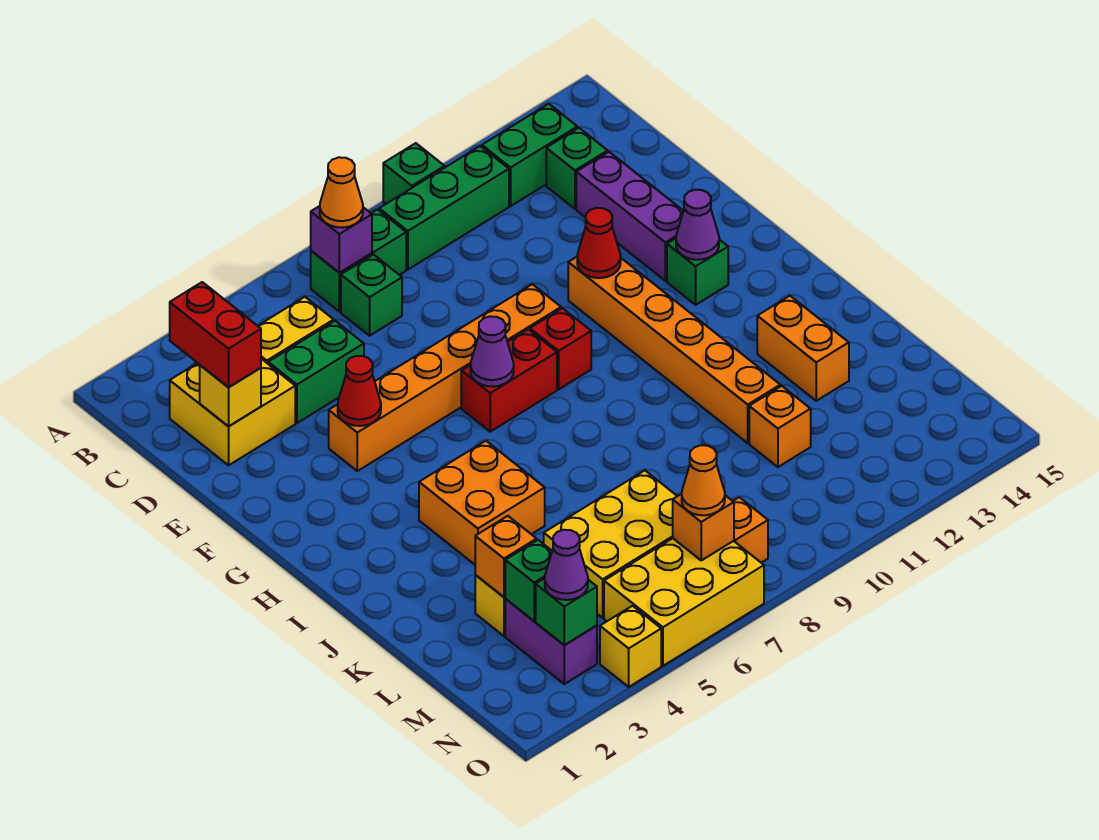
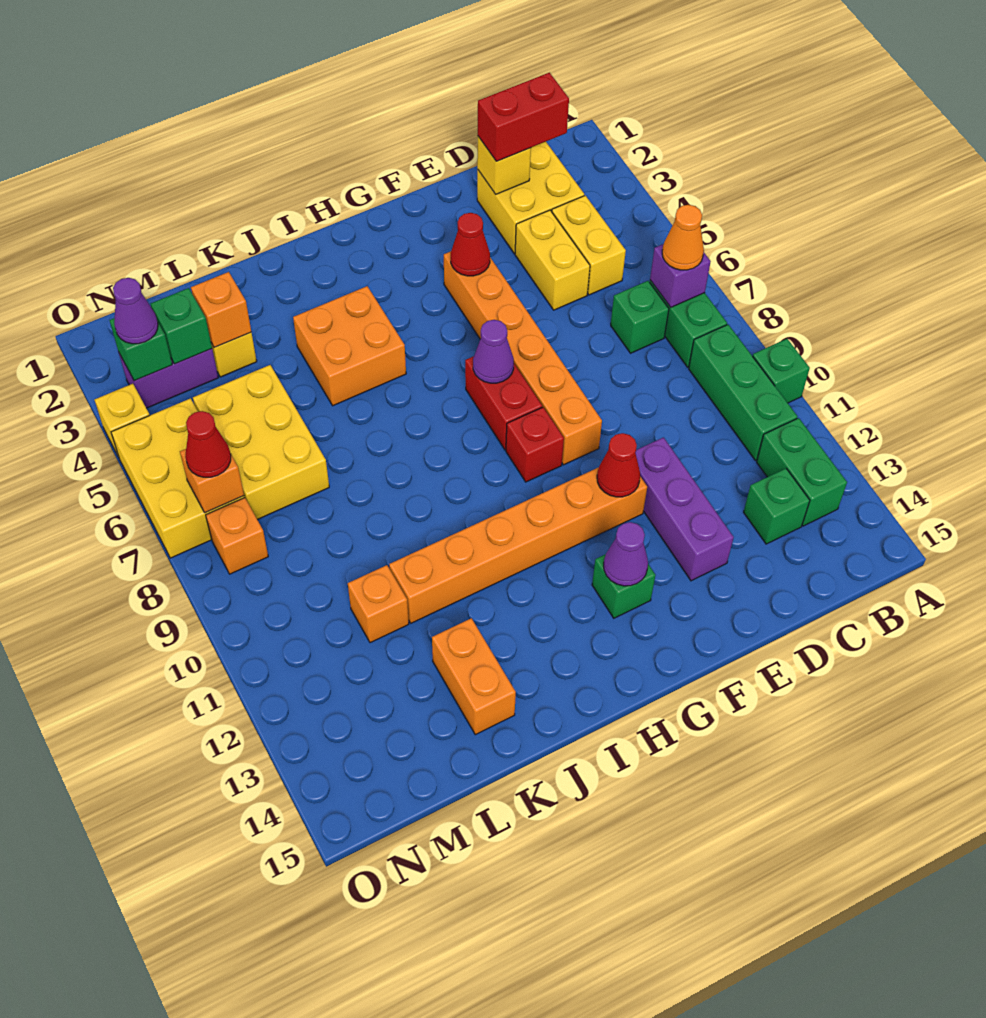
green brick D4:D5 level 1 -> yellow brick D4:D5 level 1
purple brick D13:F13 level 1 -> purple brick E11:E13 level 1
orange brick J13:K13 level 1 -> orange brick K13:K14 level 1
orange cone N7 level 3 -> red cone N7 level 3

